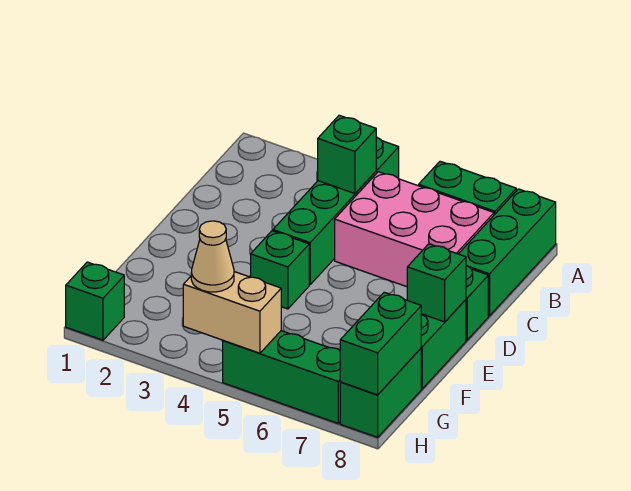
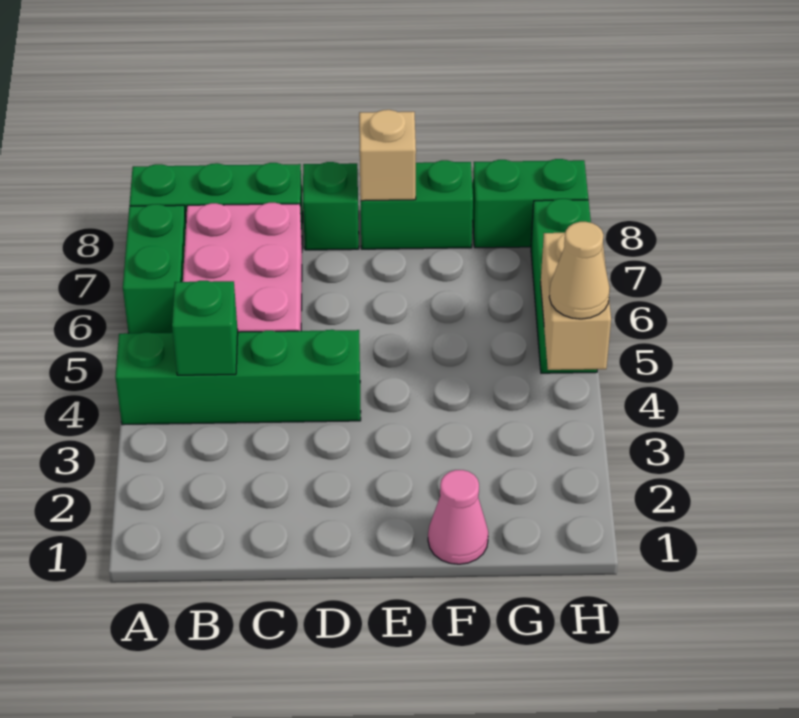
green brick E4 level 1 -> none
green brick E8 level 2 -> tan brick E8 level 2
none -> pink cone F1 level 1
green brick G8:H8 level 2 -> none
green brick H1 level 1 -> none

